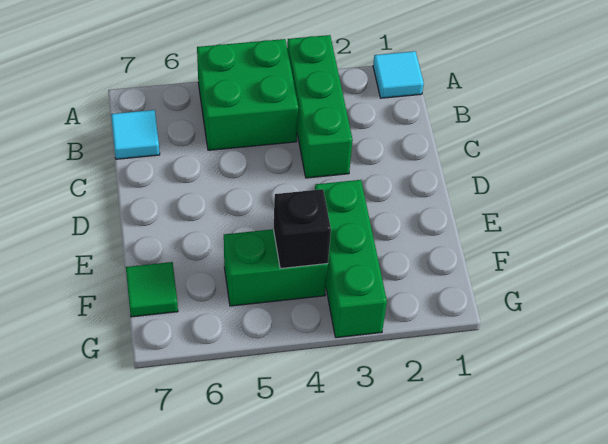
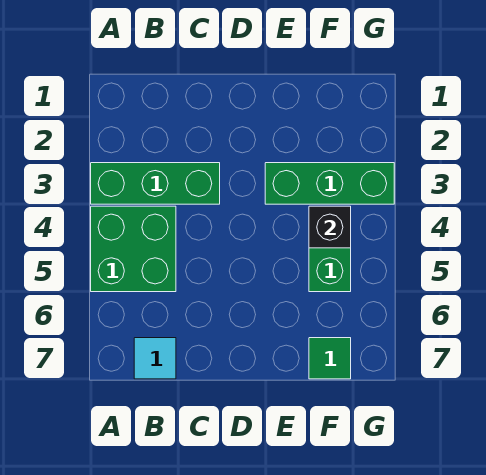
cyan tile A1 level 1 -> none

